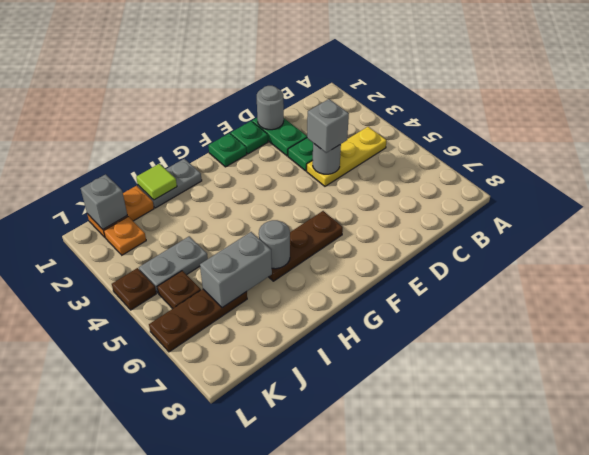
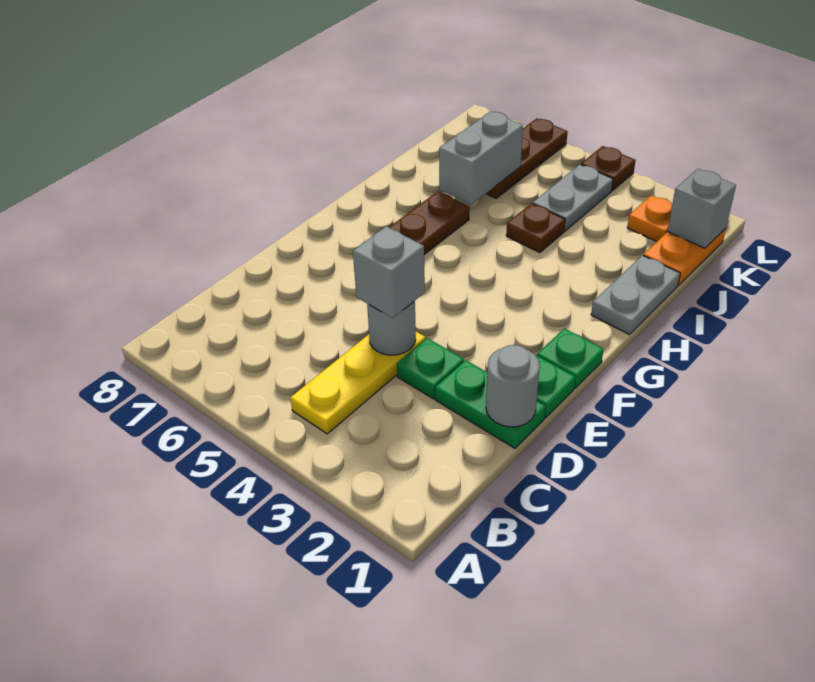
grey round brick H6 level 2 -> none
lime tile I1 level 2 -> none
brown plate K5 level 1 -> brown plate I4 level 1

